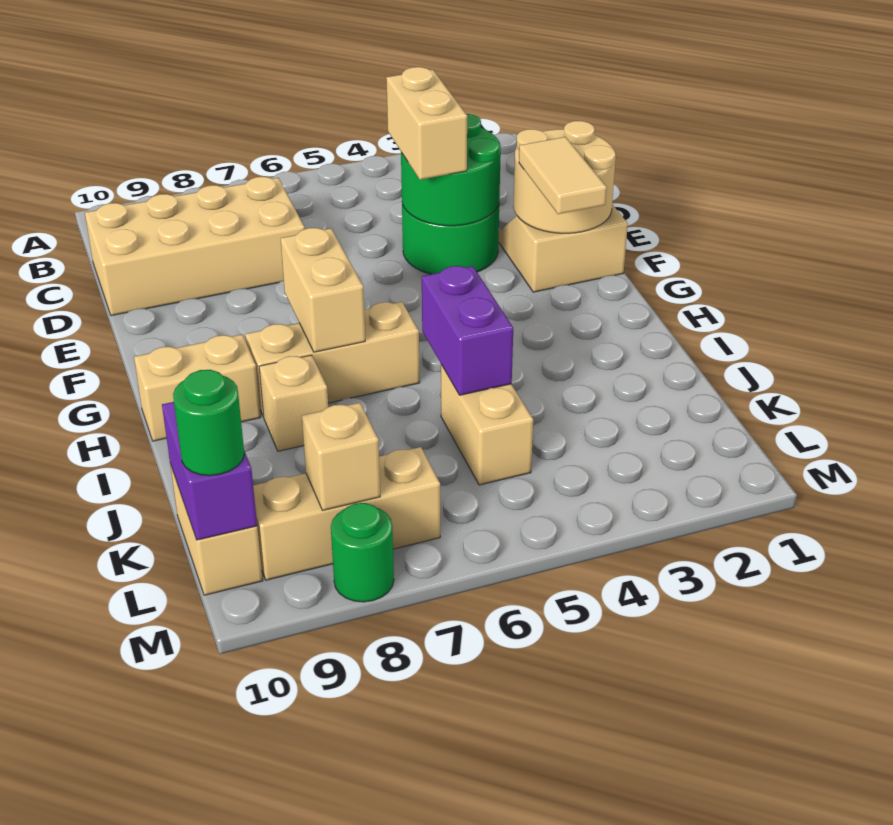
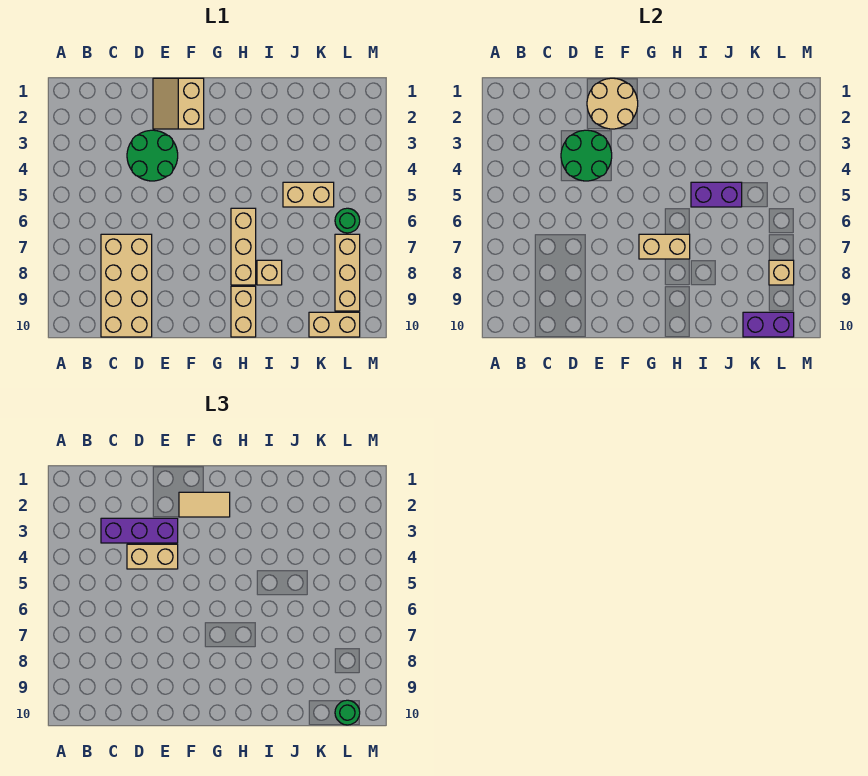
none -> purple brick C3:E3 level 3
green round brick M8 level 1 -> green round brick L6 level 1

